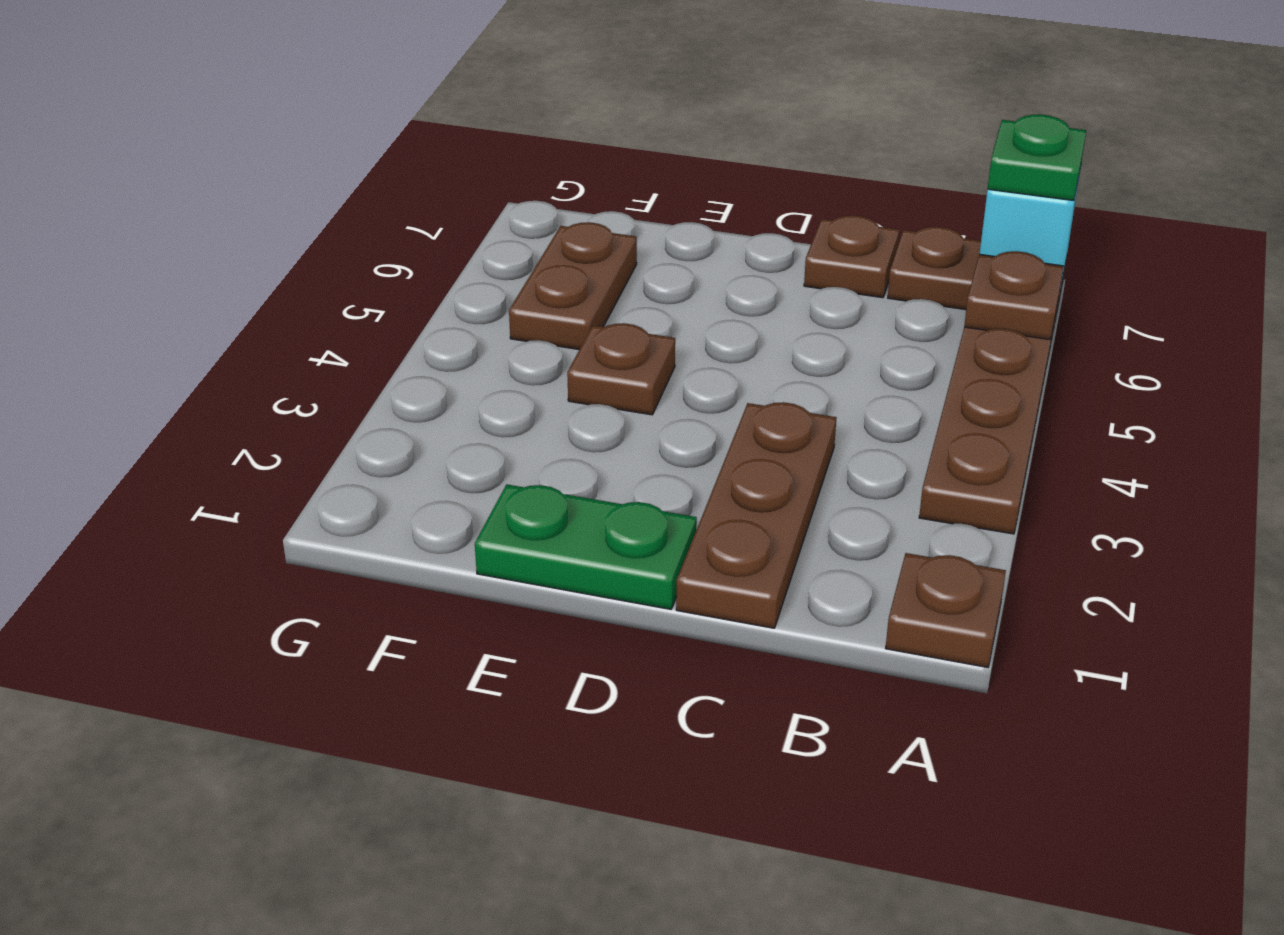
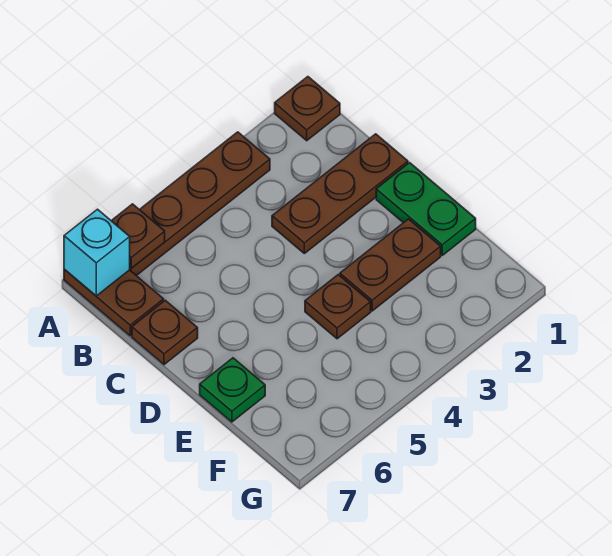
green plate A7 level 3 -> green plate E7 level 1
brown plate F5:F6 level 1 -> brown plate E2:E3 level 1

